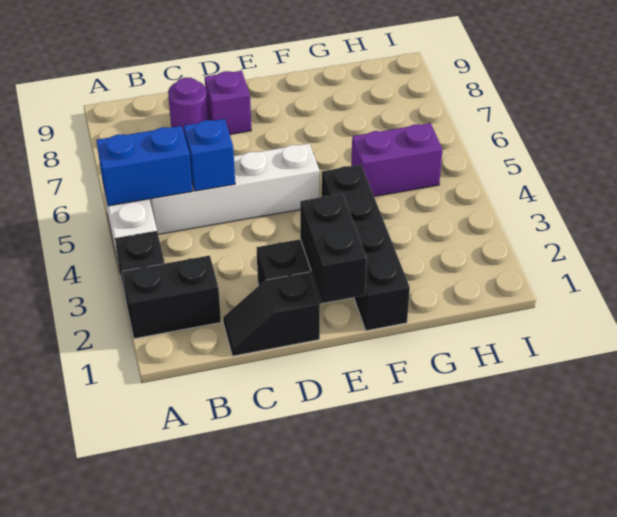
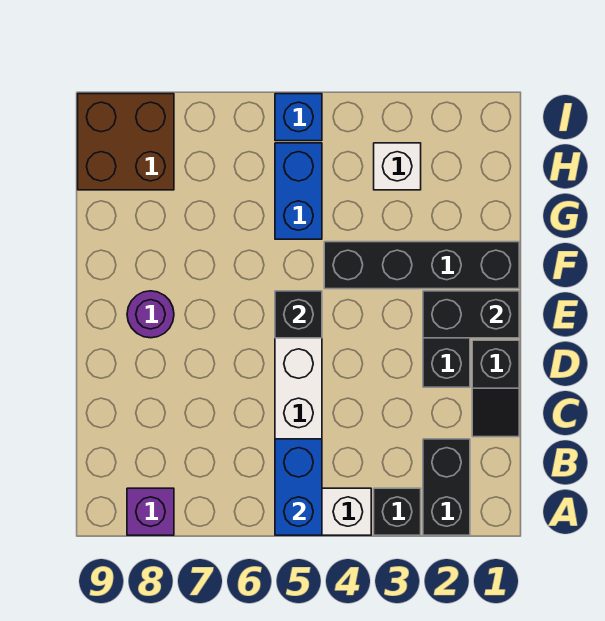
blue brick C5 level 2 -> blue brick I5 level 1
purple round brick C8 level 1 -> purple round brick E8 level 1
purple brick D8 level 1 -> purple brick A8 level 1
none -> black brick E5 level 2
purple brick G5:H5 level 1 -> blue brick G5:H5 level 1
none -> white brick H3 level 1
none -> brown brick H8:I9 level 1

